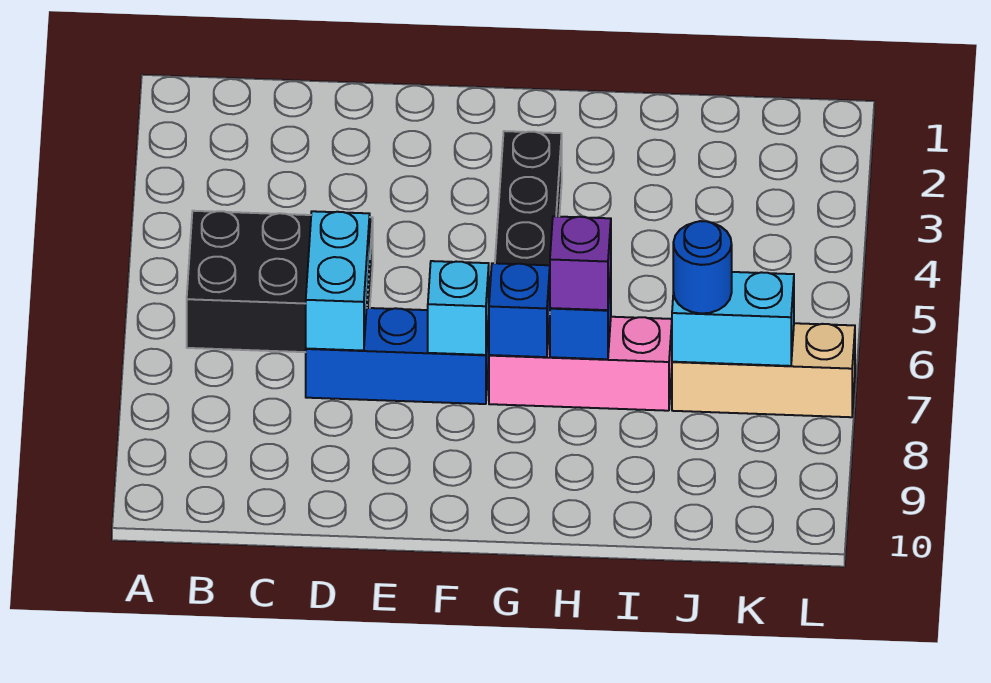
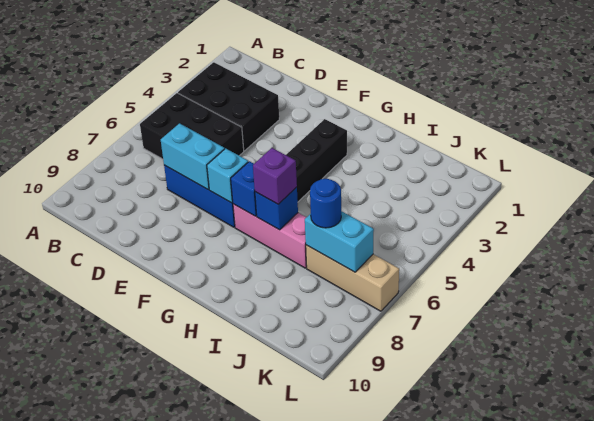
none -> black brick B3:D4 level 1
cyan brick D6:D7 level 2 -> cyan brick D7:E7 level 2

